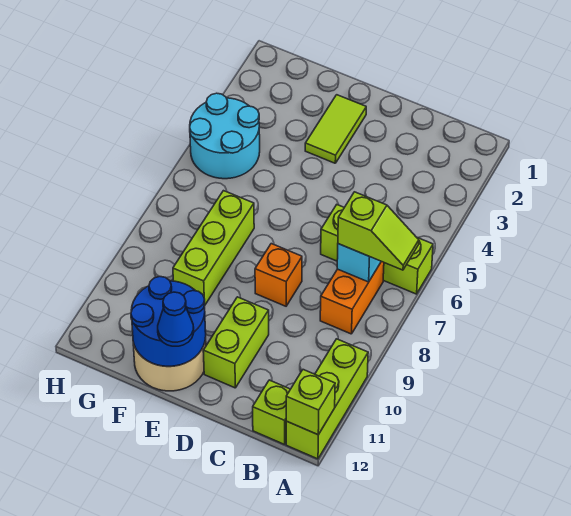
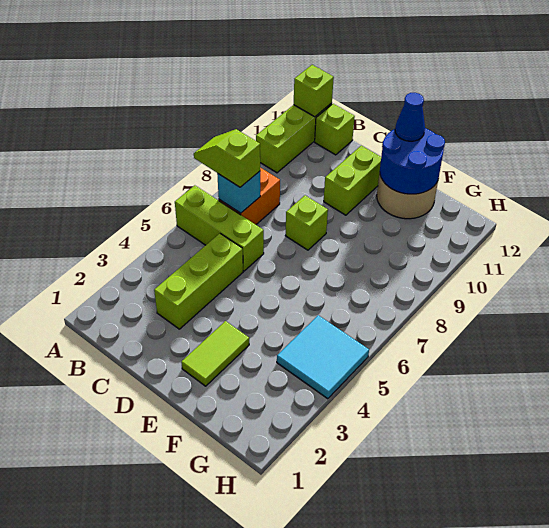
orange brick D8 level 1 -> lime brick D8 level 1
lime brick F7:F9 level 1 -> lime brick C3:C5 level 1
cyan round brick G4:H5 level 1 -> cyan tile G4:H5 level 1

